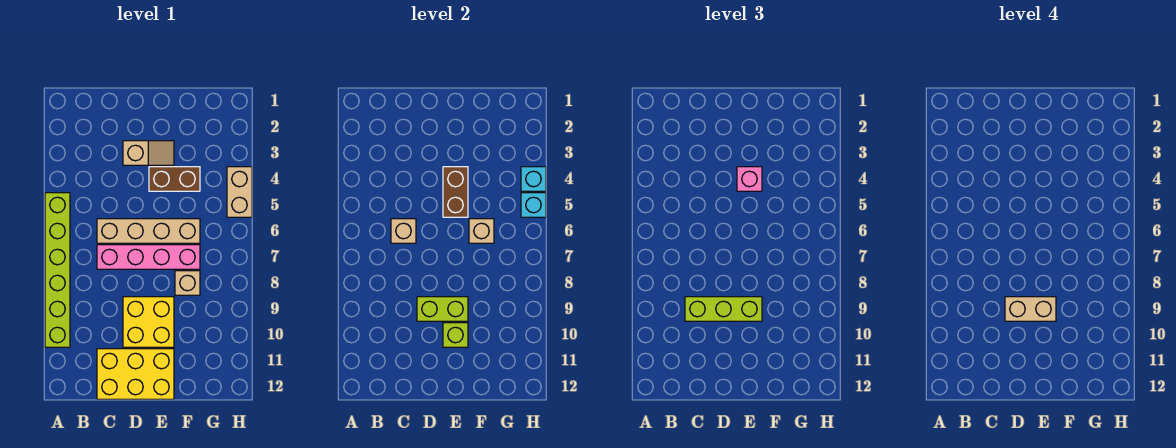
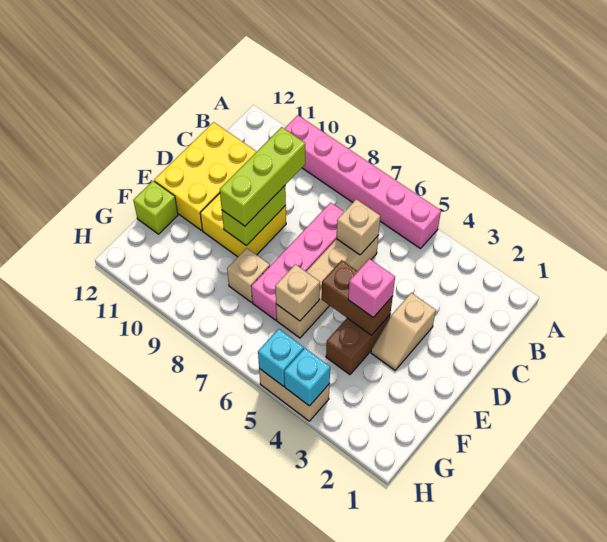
lime brick A5:A10 level 1 -> pink brick A5:A10 level 1
tan brick D9:E9 level 4 -> none
lime brick E10 level 2 -> lime brick F12 level 1

